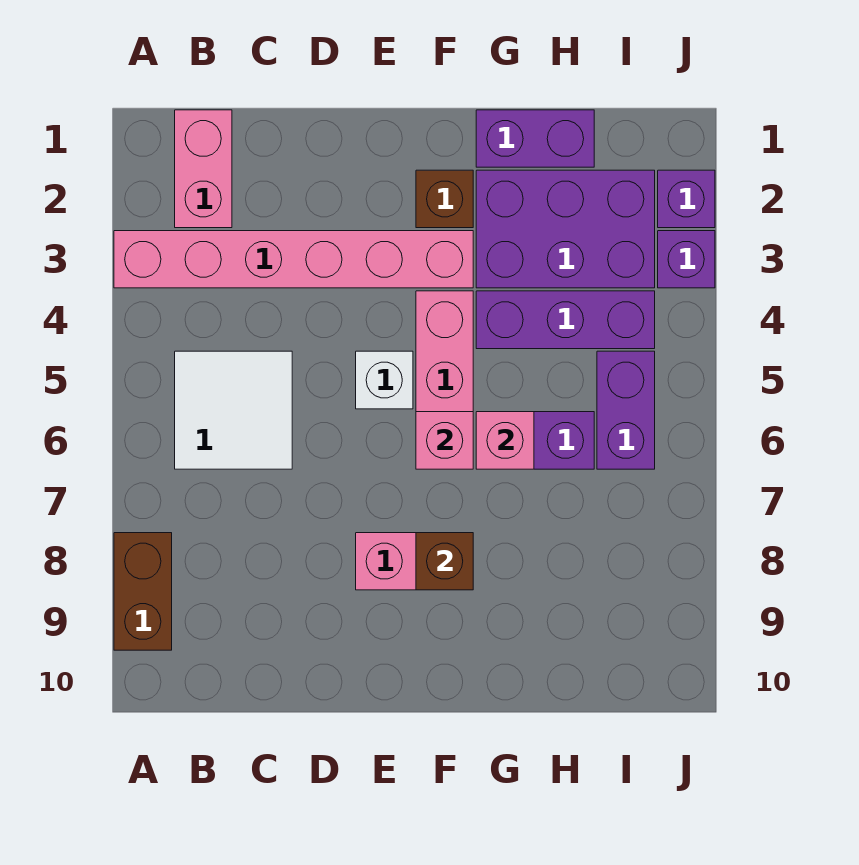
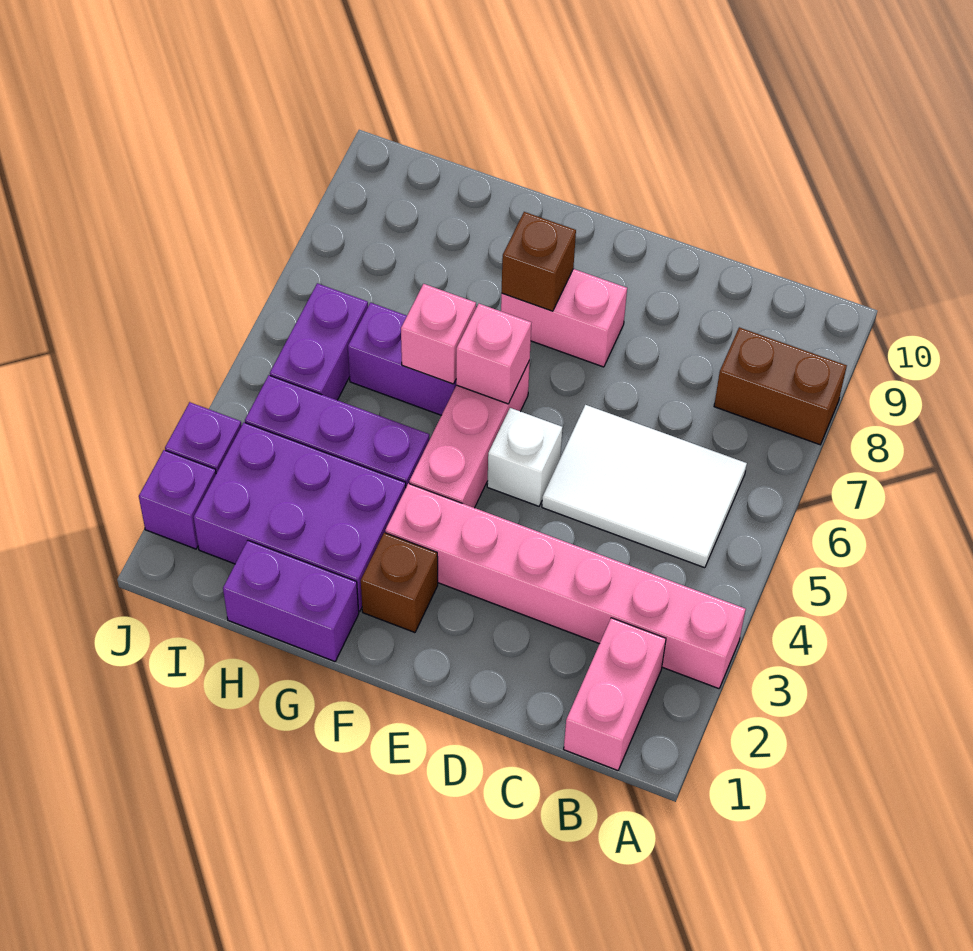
brown brick A8:A9 level 1 -> brown brick A8:B8 level 1
white tile B5:C6 level 1 -> white tile B5:D6 level 1

